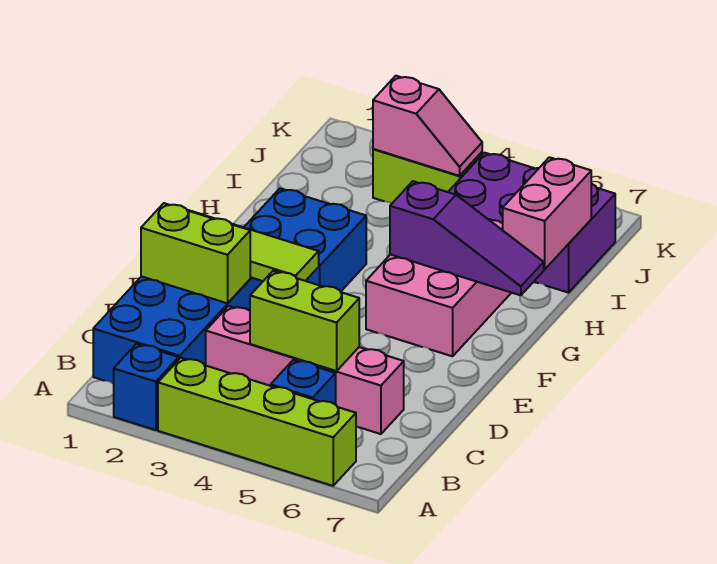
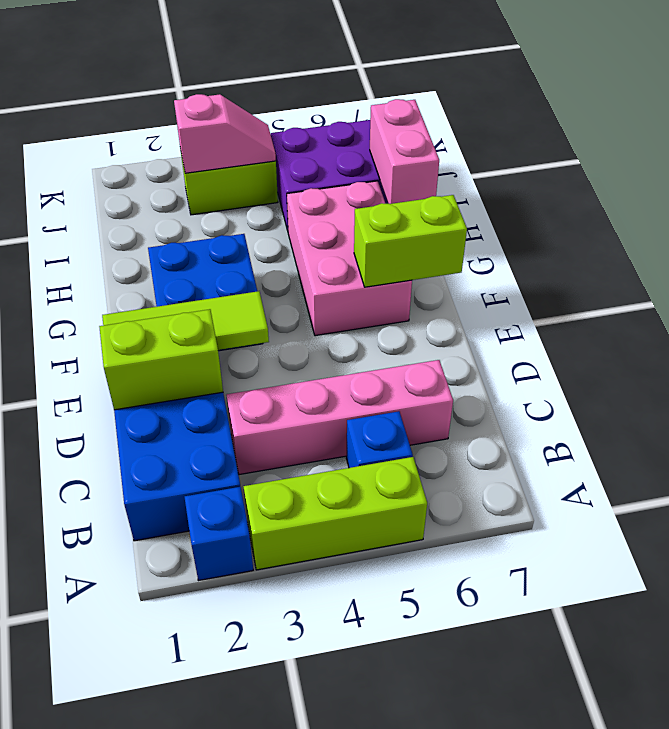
lime brick A3:A6 level 1 -> lime brick A3:A5 level 1
lime brick C4:C5 level 2 -> lime brick F6:F7 level 2
purple slope G5:G7 level 2 top 5 -> none

